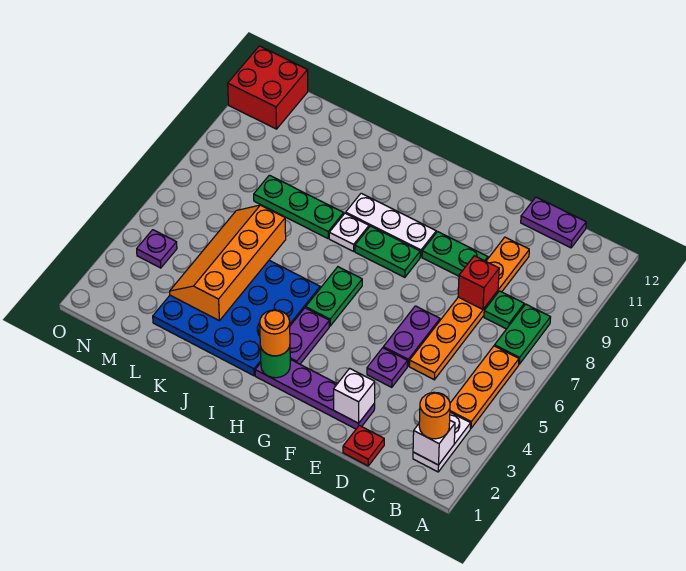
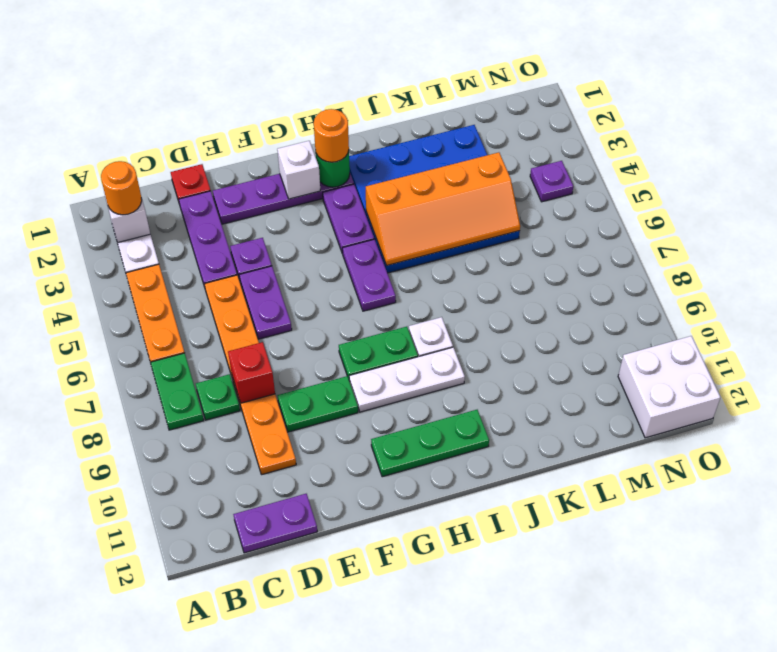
none -> purple plate D2:D4 level 1
white brick E2 level 2 -> white brick G2 level 2
green plate H5:H6 level 1 -> purple plate H5:H6 level 1
green plate J8:L8 level 1 -> green plate G11:I11 level 1
orange slope K3:L6 level 2 top K -> orange slope I4:L5 level 2 top 4
red brick N11:O12 level 1 -> white brick N11:O12 level 1

